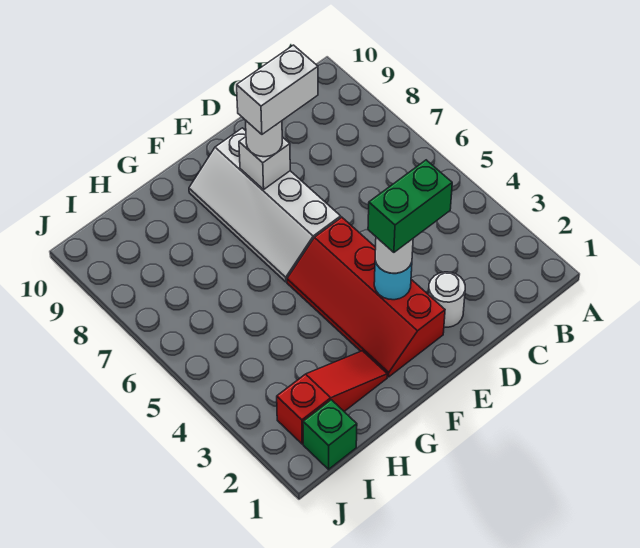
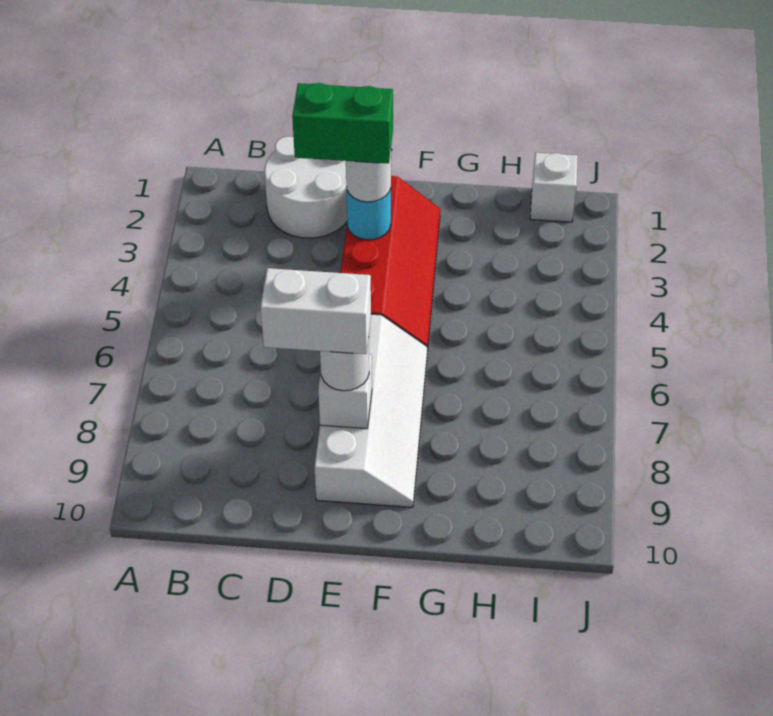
white round brick D2 level 1 -> white round brick C1:D2 level 1
red slope G2:I2 level 1 top I -> none
green brick I1 level 1 -> white brick I1 level 1

